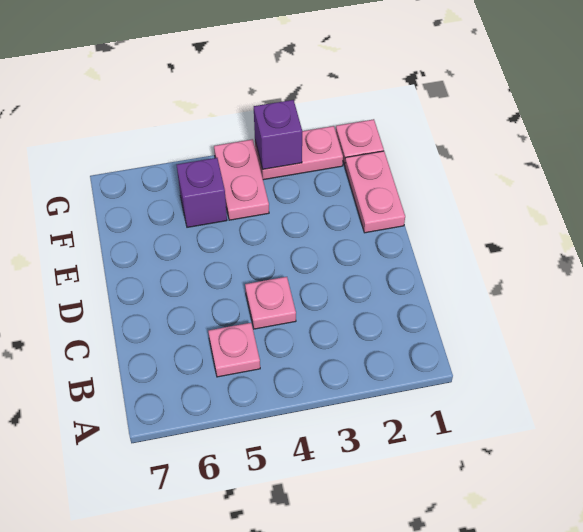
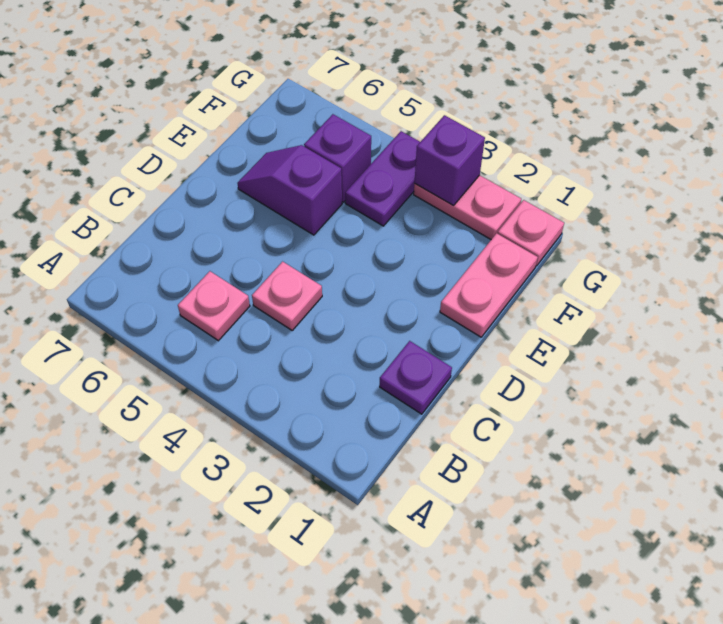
none -> purple plate C1 level 1
none -> purple slope E5:E6 level 1 top 5
pink plate F4:G4 level 1 -> purple plate F4:G4 level 1

